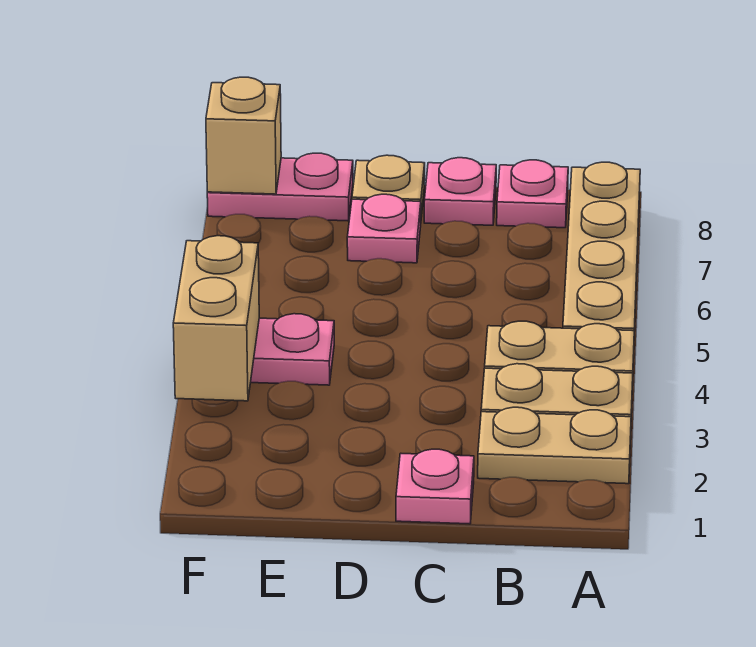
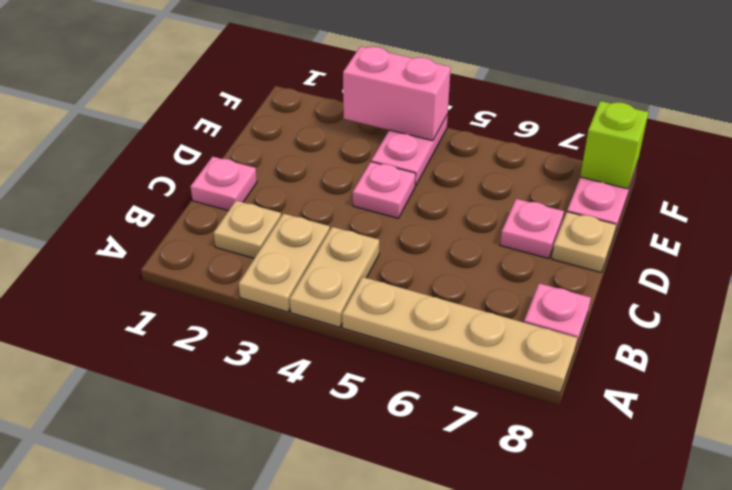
tan plate A2:B2 level 1 -> tan plate B2 level 1
pink plate C8 level 1 -> pink plate D4 level 1
tan brick F3:F4 level 2 -> pink brick F3:F4 level 2
tan brick F8 level 2 -> lime brick F8 level 2

